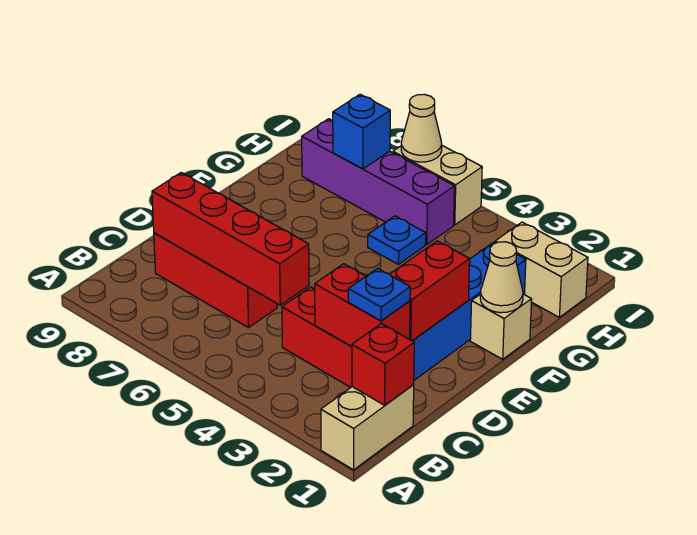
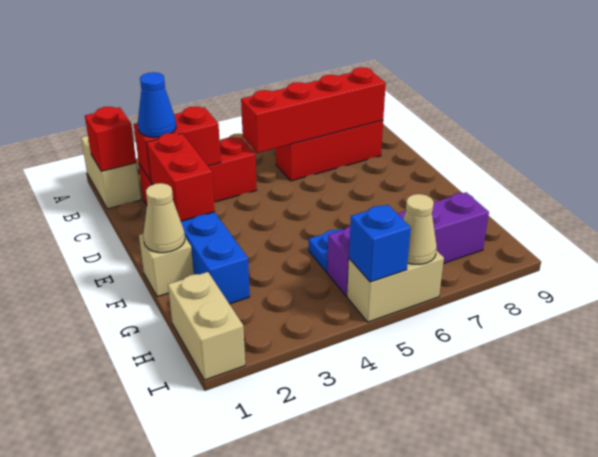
blue plate C2 level 3 -> blue cone C2 level 3
tan brick H1:H2 level 1 -> tan brick H1:I1 level 1
blue brick H7 level 2 -> blue brick I5 level 2

